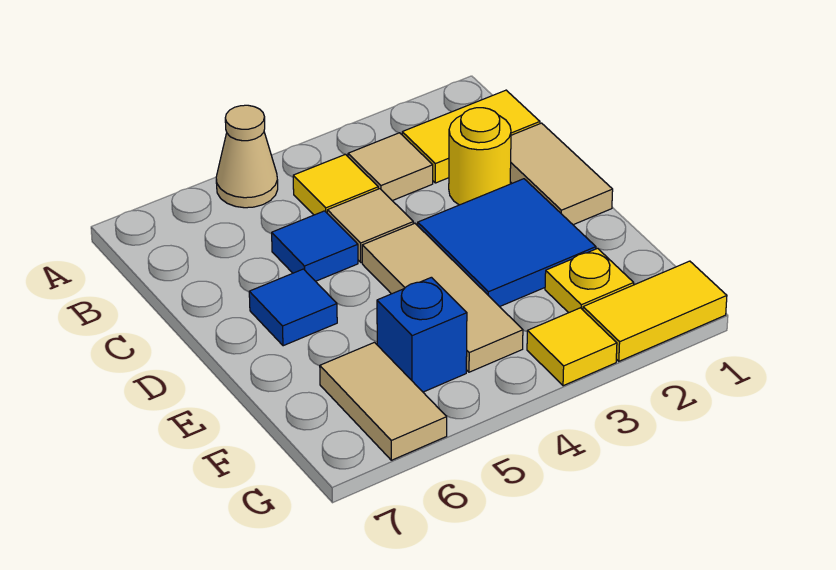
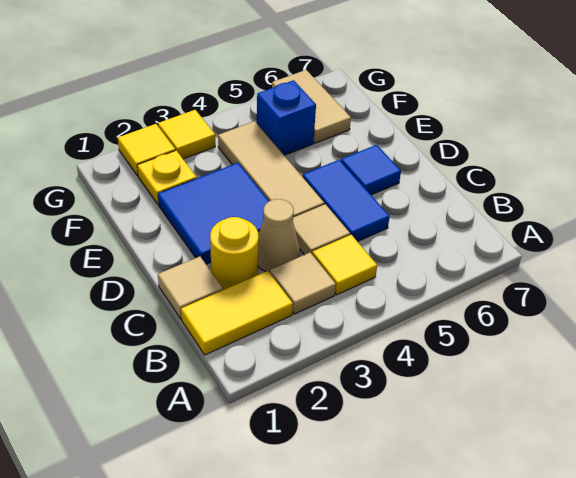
tan cone A5 level 1 -> tan cone C3 level 1
tan tile C1:D1 level 1 -> tan tile C1 level 1
blue tile C5 level 1 -> blue tile C5:D5 level 1
yellow tile G1:G2 level 1 -> yellow tile G2 level 1

